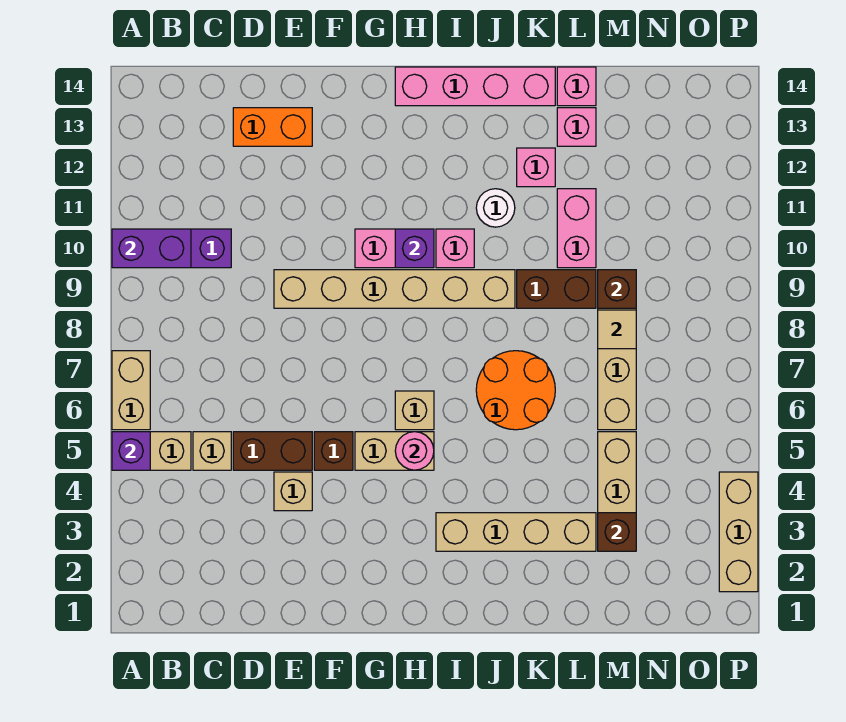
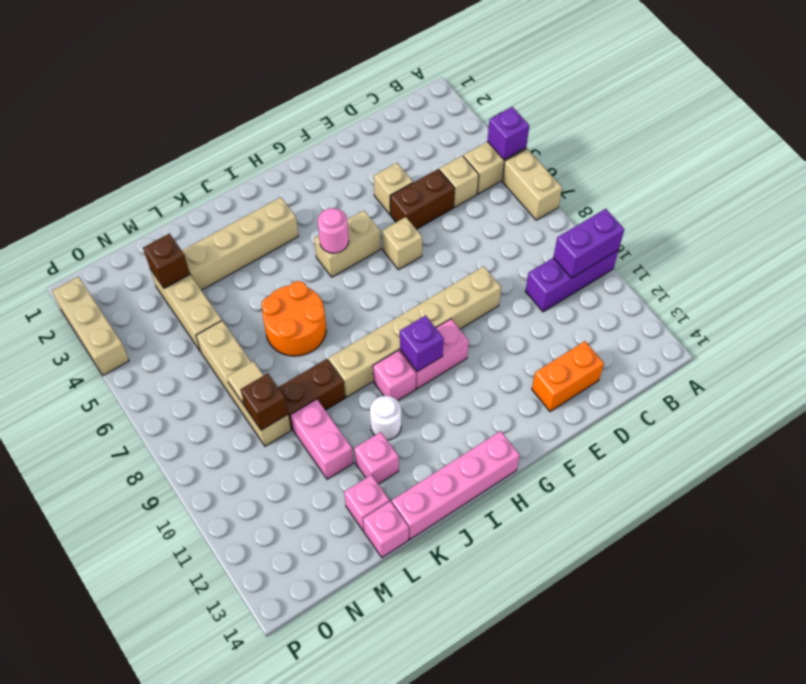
brown brick F5 level 1 -> none
tan brick H6 level 1 -> tan brick F6 level 1

